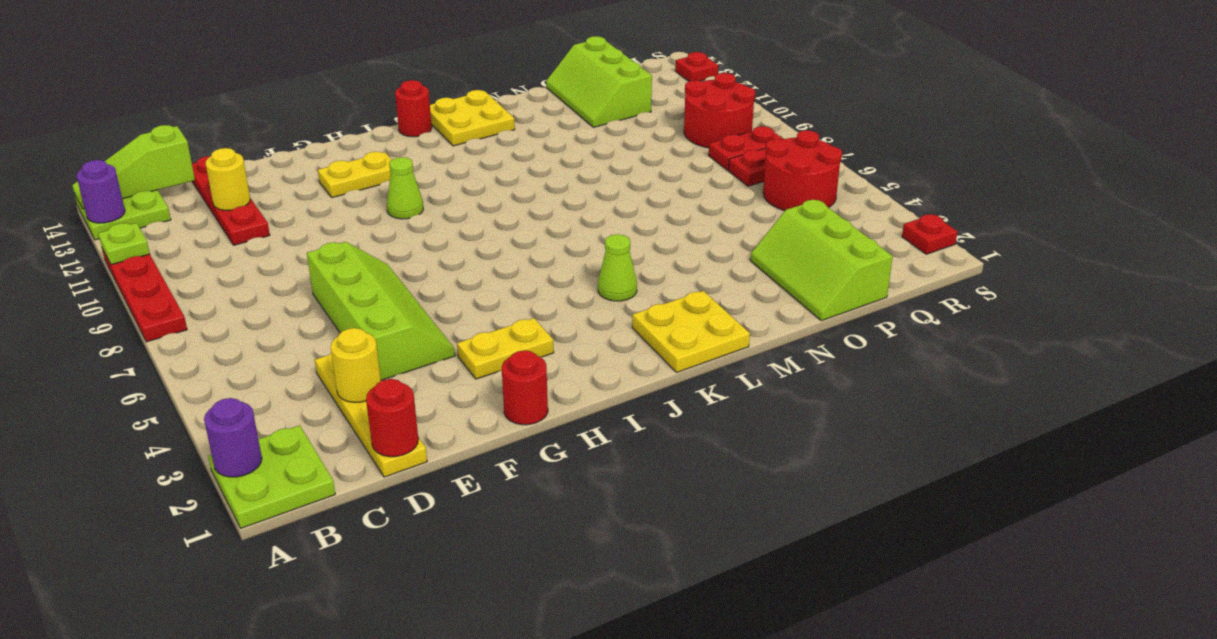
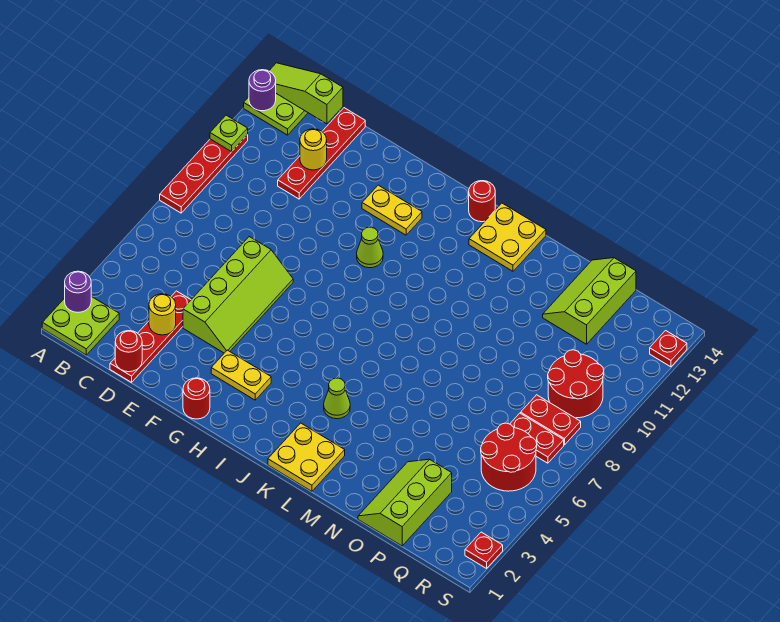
yellow plate D1:D4 level 1 -> red plate D1:D4 level 1

